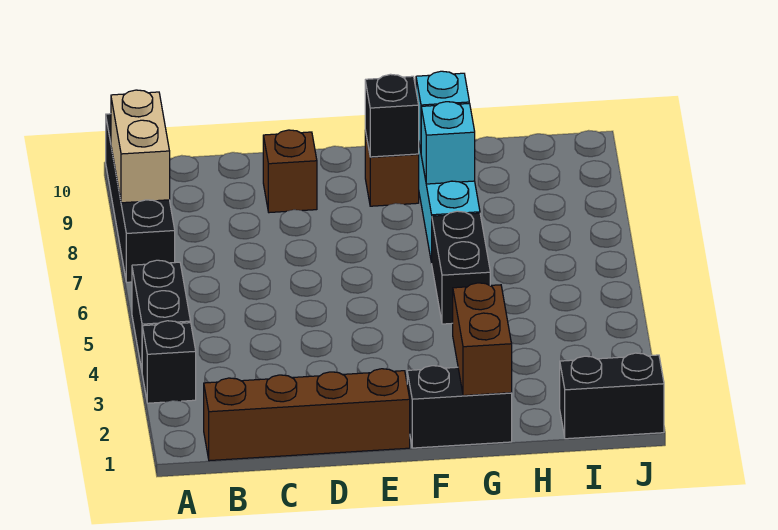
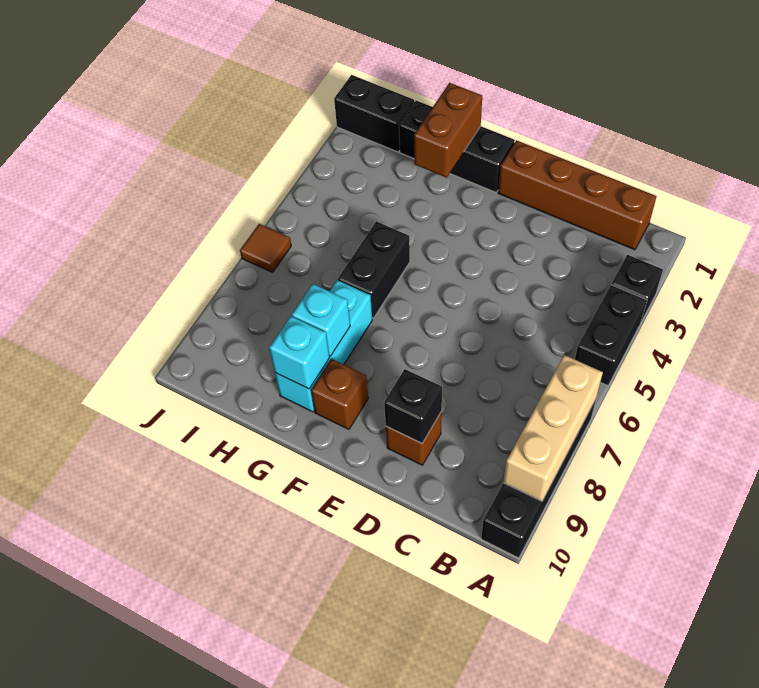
tan brick A8:A9 level 2 -> tan brick A7:A9 level 2
black brick F1:G1 level 1 -> black brick F1:H1 level 1
black brick F9 level 2 -> black brick D9 level 2
none -> brown tile J6 level 1

